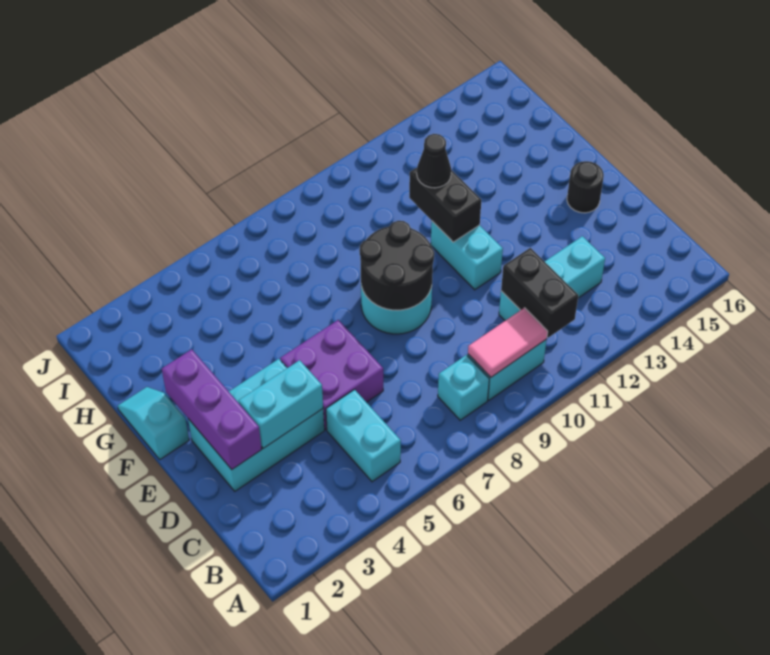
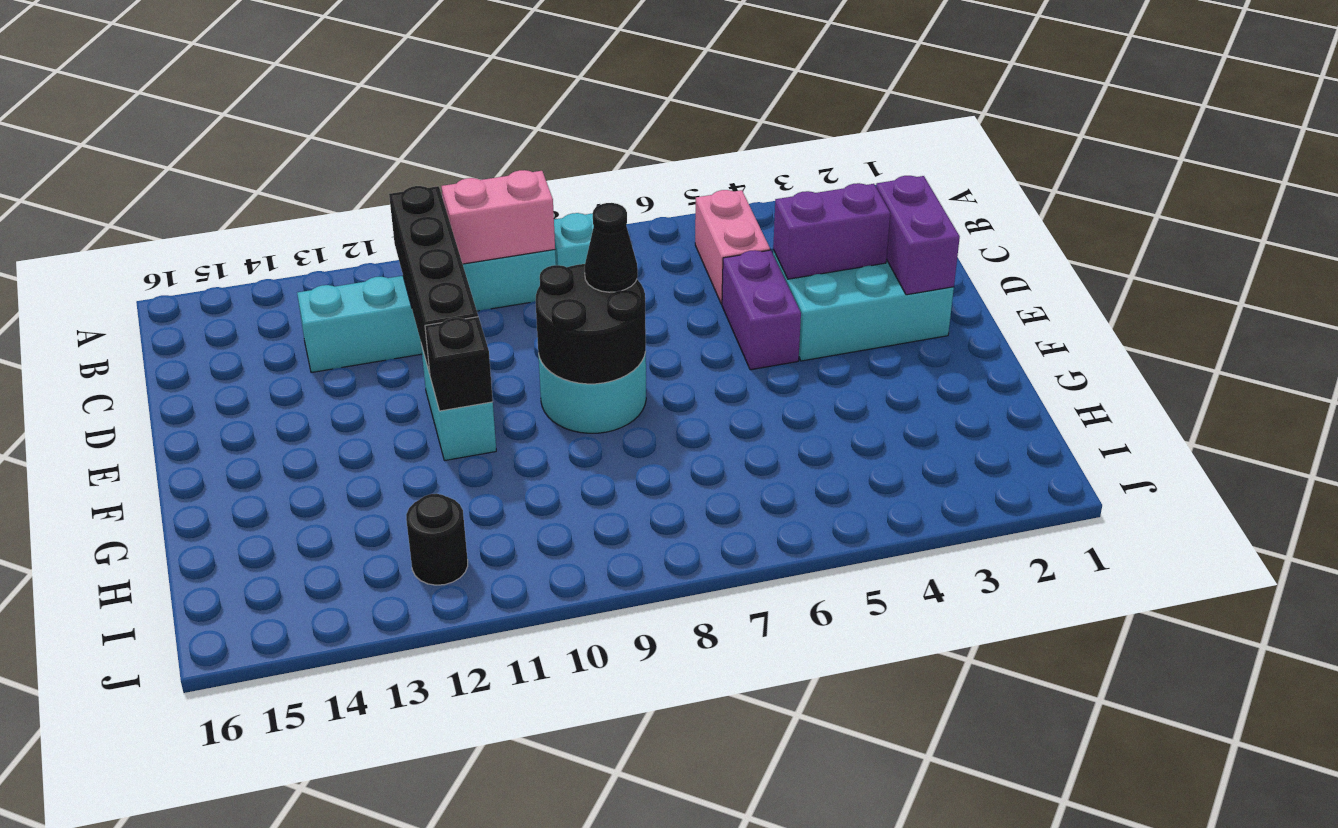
cyan brick B5:C5 level 1 -> pink brick B5:C5 level 1
pink tile B9:B10 level 2 -> pink brick B9:B10 level 2
black brick B11:C11 level 2 -> black brick B11:E11 level 2
purple brick D2:F2 level 2 -> purple brick D2:E2 level 2
cyan brick D3:D4 level 2 -> purple brick D3:D4 level 2
purple brick D5:E6 level 1 -> purple brick D5:E5 level 1
black round brick E15 level 1 -> black round brick I12 level 1
cyan slope F1:G1 level 1 top F -> none
black brick F11:G11 level 2 -> black brick F11 level 2
black cone G11 level 3 -> black cone E8 level 3

